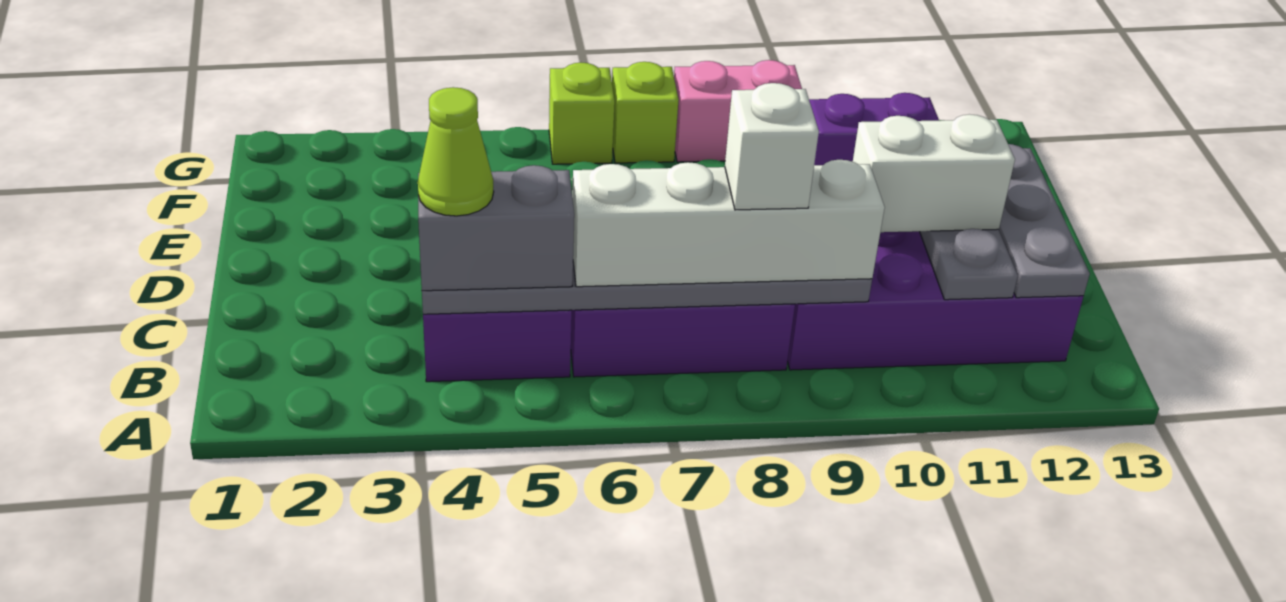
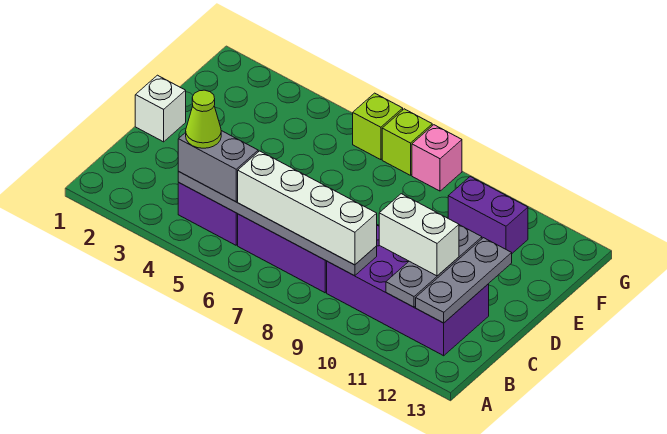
white brick B8 level 4 -> white brick D1 level 1
pink brick G8:G9 level 1 -> pink brick G8 level 1

